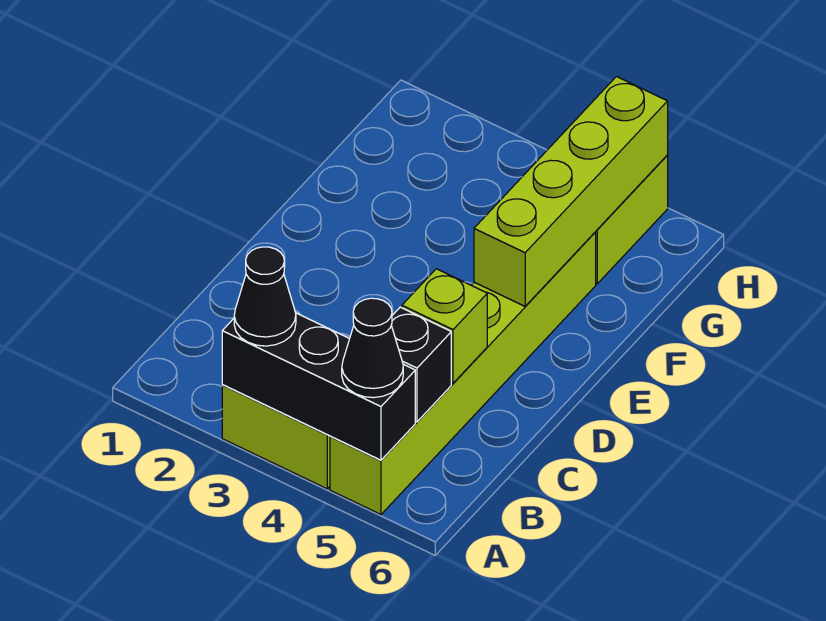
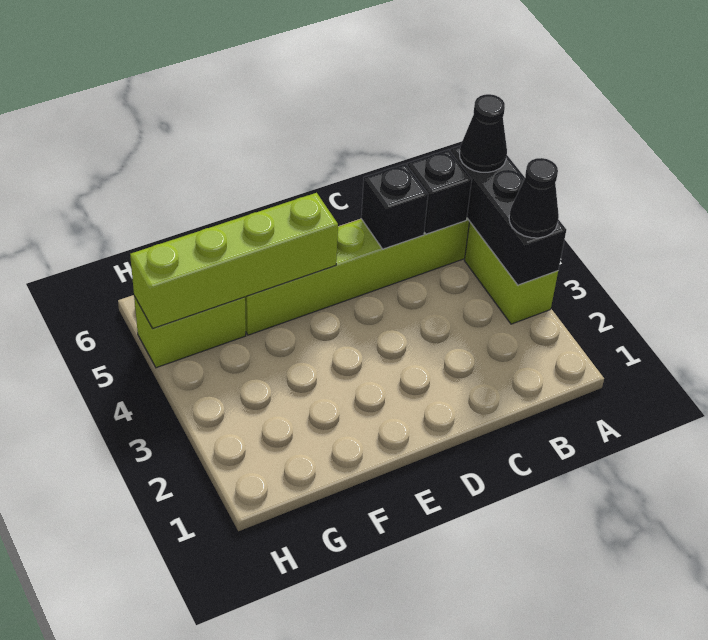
lime brick C5 level 2 -> black brick C5 level 2

